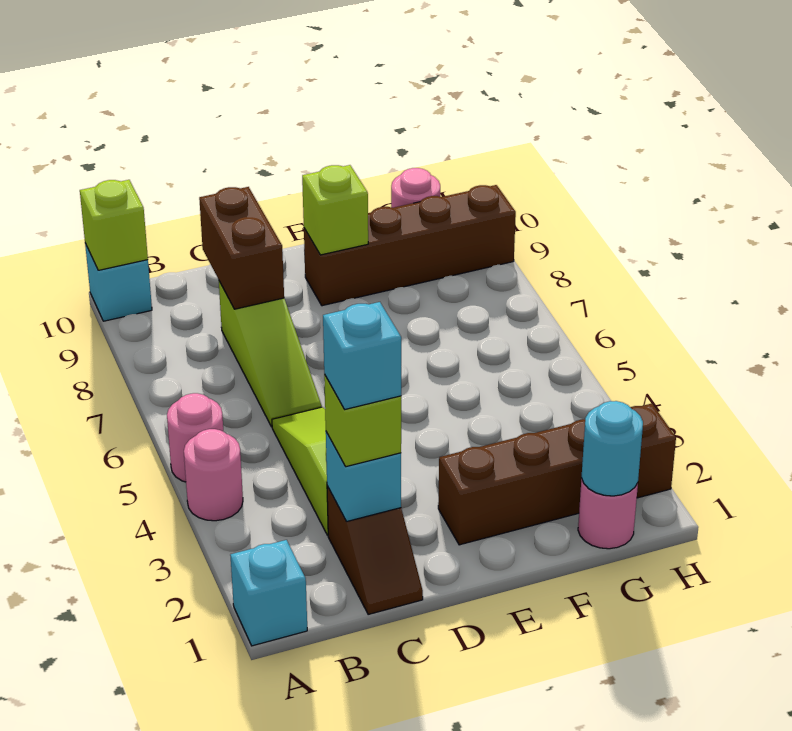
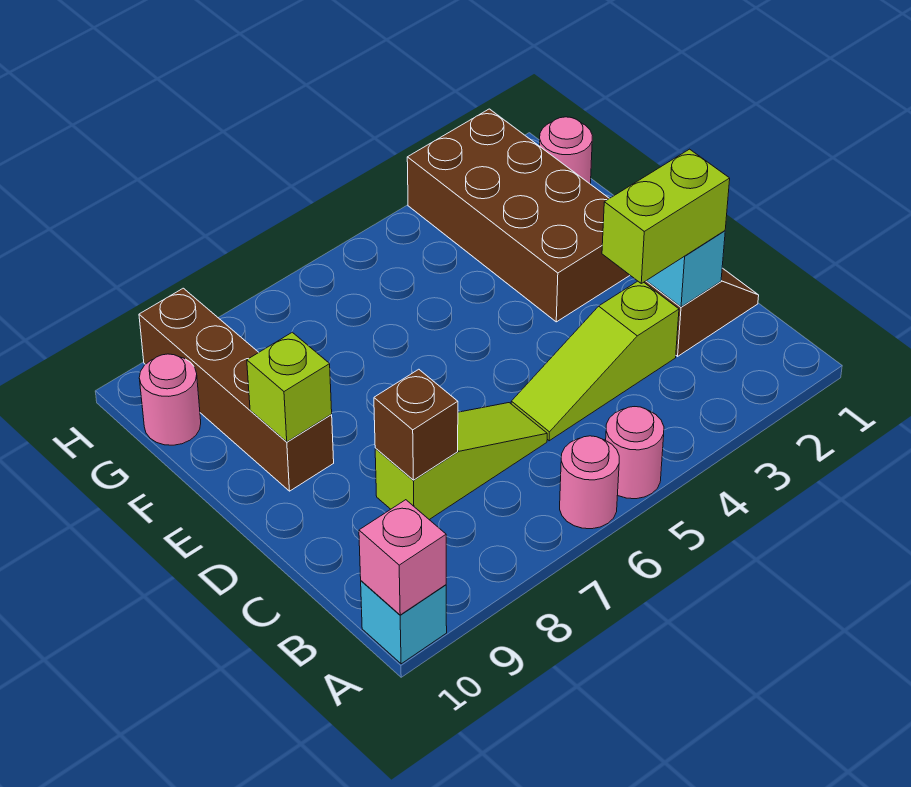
cyan brick A1 level 1 -> none
pink round brick A4 level 1 -> pink round brick A6 level 1
lime brick A10 level 2 -> pink brick A10 level 2
lime brick C2 level 3 -> lime brick C2:C3 level 3
cyan brick C2 level 4 -> none
brown brick C8:C9 level 2 -> brown brick C8 level 2
brown brick E2:H2 level 1 -> brown brick E2:H3 level 1
cyan round brick G1 level 2 -> none

